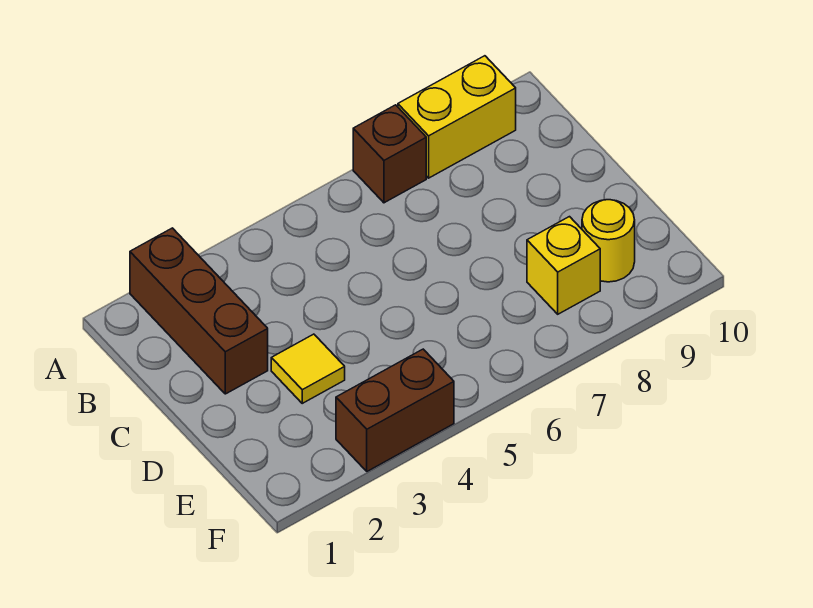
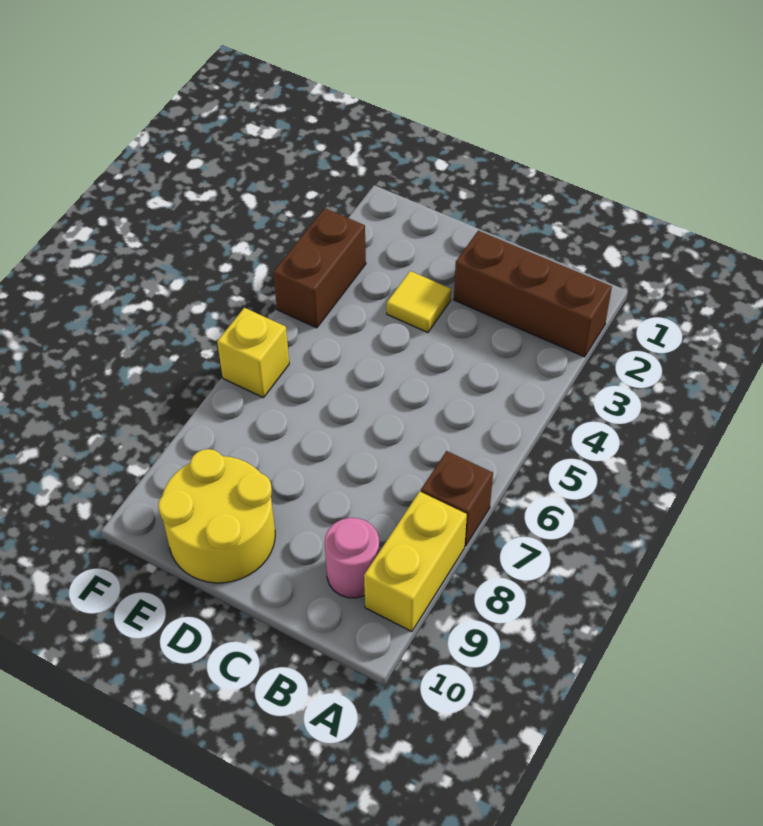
none -> pink round brick B9 level 1
yellow brick E8 level 1 -> yellow brick F6 level 1
yellow round brick E9 level 1 -> yellow round brick D9:E10 level 1

